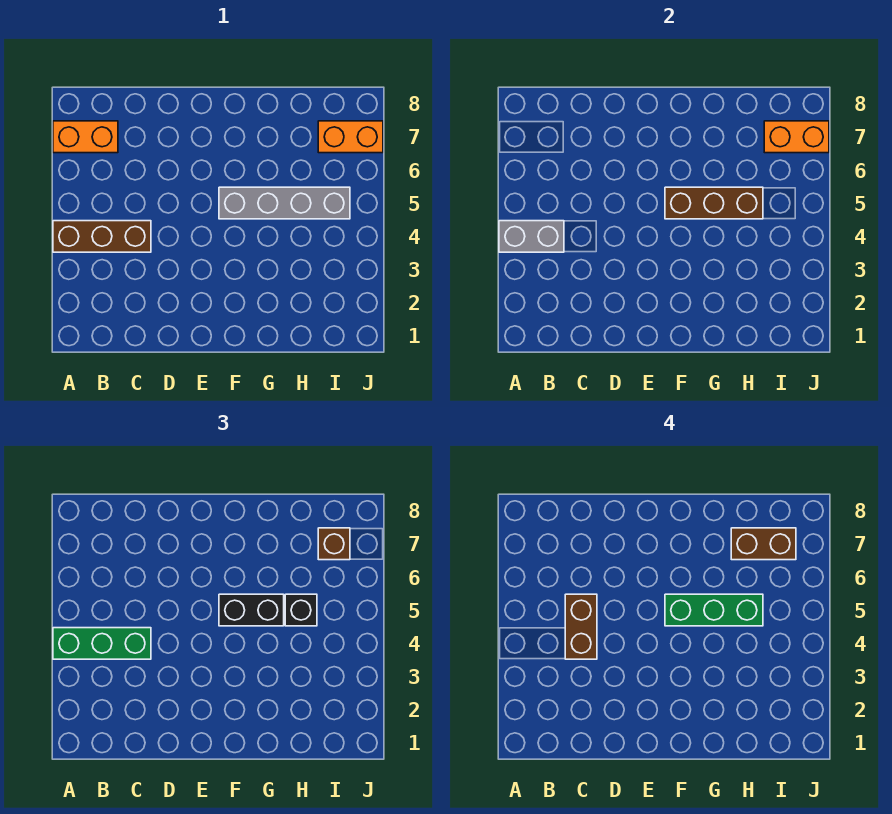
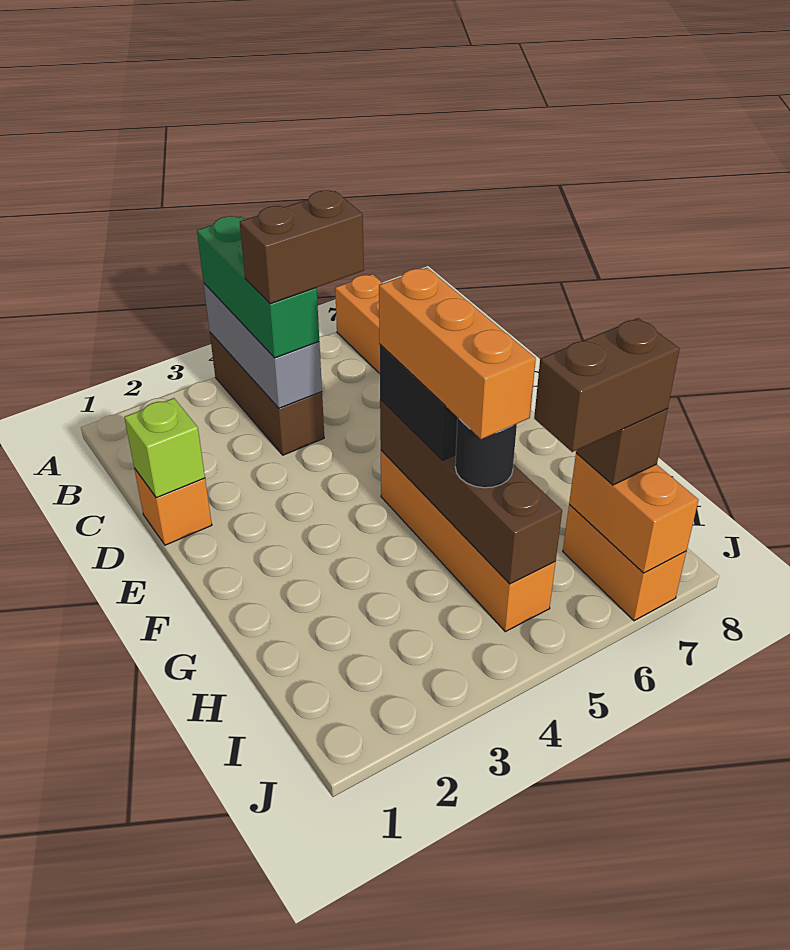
grey brick A4:B4 level 2 -> grey brick A4:C4 level 2
none -> orange brick D1 level 1
none -> lime brick D1 level 2
grey brick F5:I5 level 1 -> orange brick F5:I5 level 1
brown brick F5:H5 level 2 -> brown brick F5:I5 level 2
green brick F5:H5 level 4 -> orange brick F5:H5 level 4
black brick H5 level 3 -> black round brick H5 level 3
brown brick H7:I7 level 4 -> brown brick I6:I7 level 4

